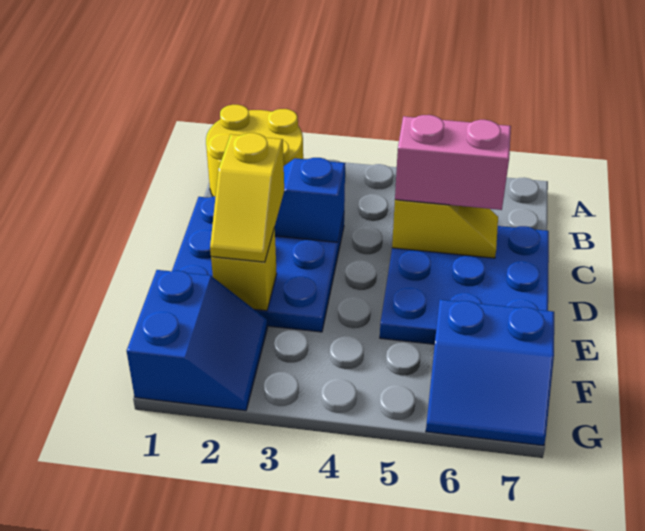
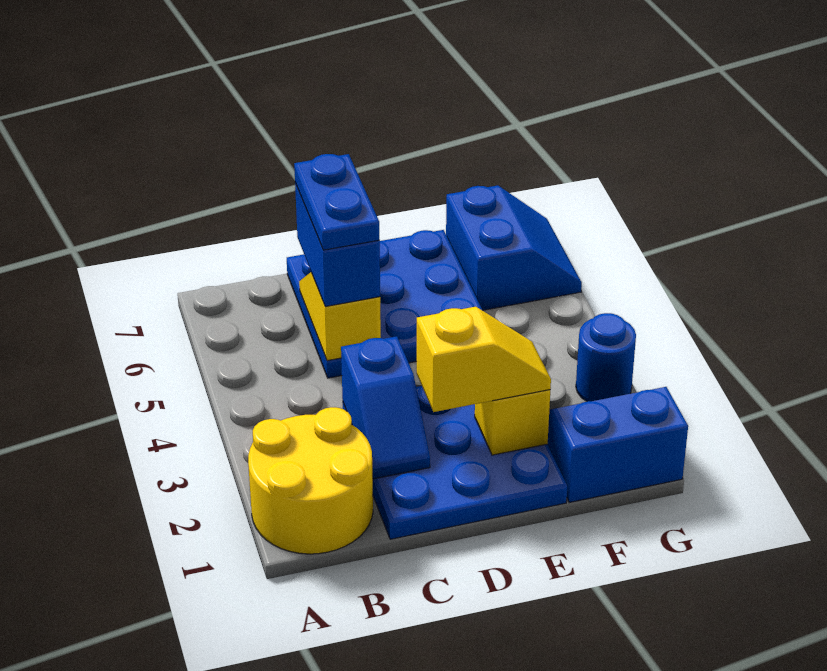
pink brick C5:C6 level 3 -> blue brick C5:C6 level 3
none -> blue plate C5:C6 level 4
none -> blue round brick G3 level 1

